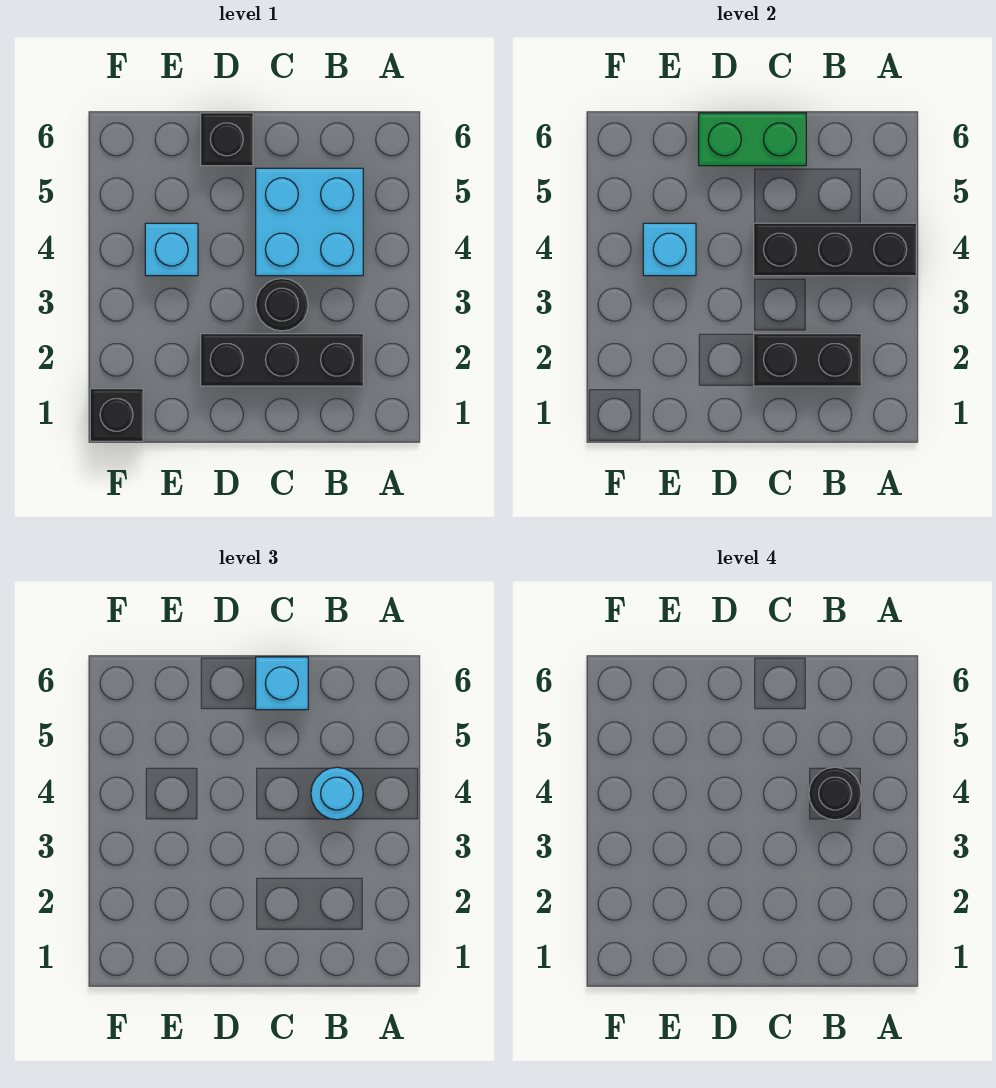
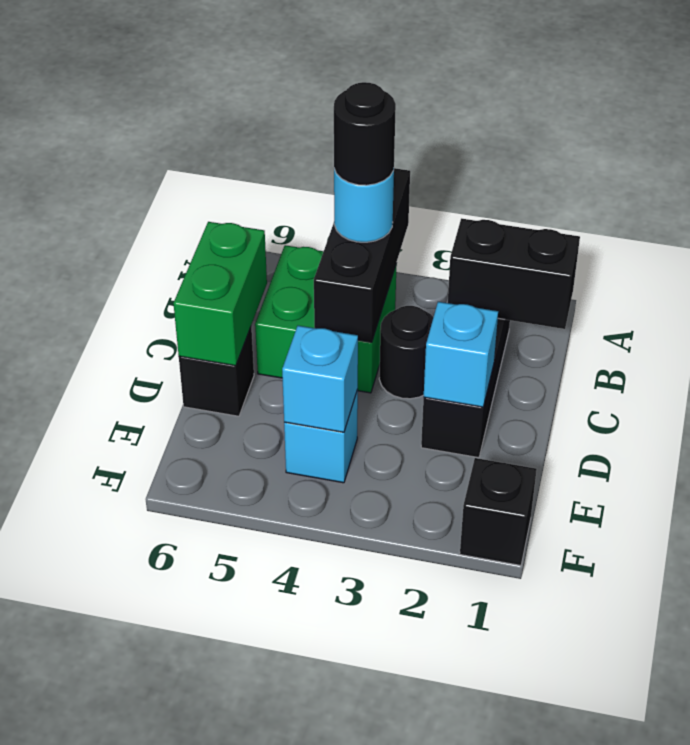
black brick B2:C2 level 2 -> black brick B1:B2 level 2
cyan brick B4:C5 level 1 -> green brick B4:C5 level 1
cyan brick C6 level 3 -> cyan brick D2 level 2

